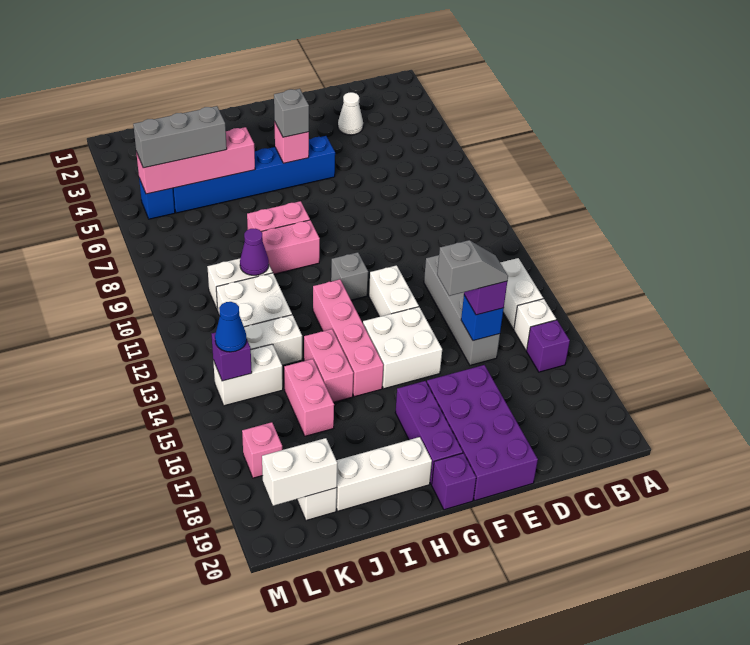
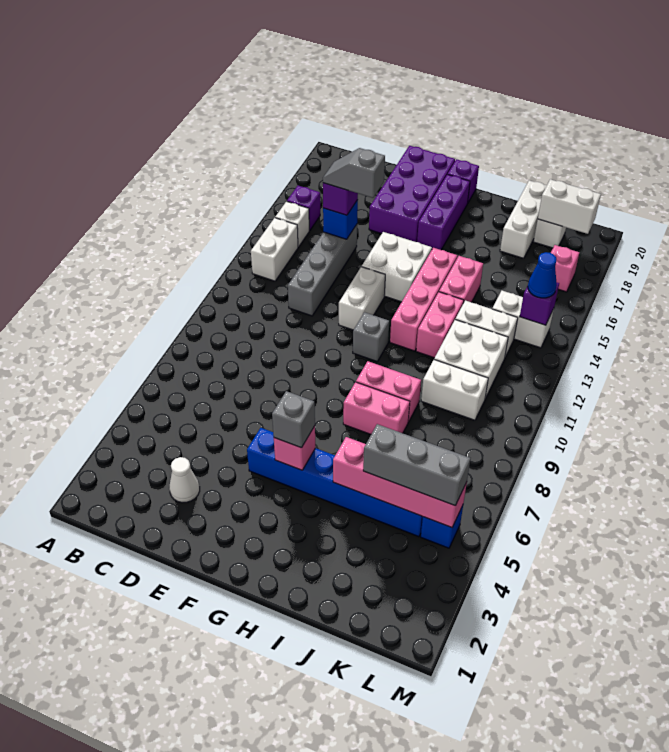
white brick H19:J19 level 1 -> white brick J18:J20 level 1
purple cone J10 level 2 -> none
pink brick J15:J16 level 1 -> pink brick I12:I13 level 1

